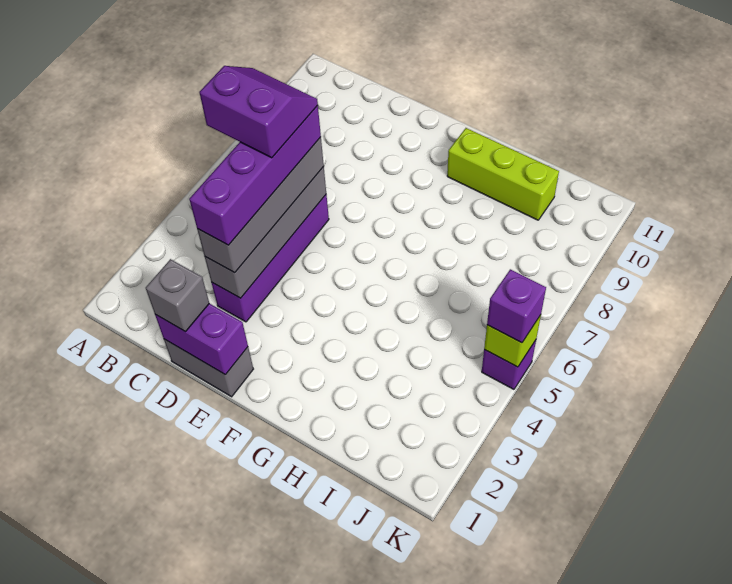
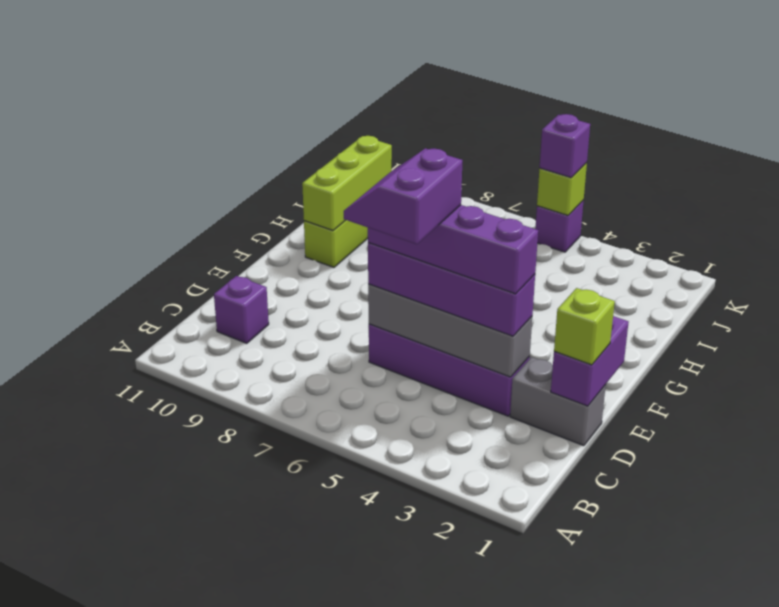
none -> purple brick C10 level 1
grey brick D1:E1 level 1 -> grey brick D1:D2 level 1
grey brick D1 level 3 -> lime brick D1 level 3
grey brick D3:D6 level 3 -> purple brick D3:D6 level 3
none -> lime brick G10:I10 level 2

